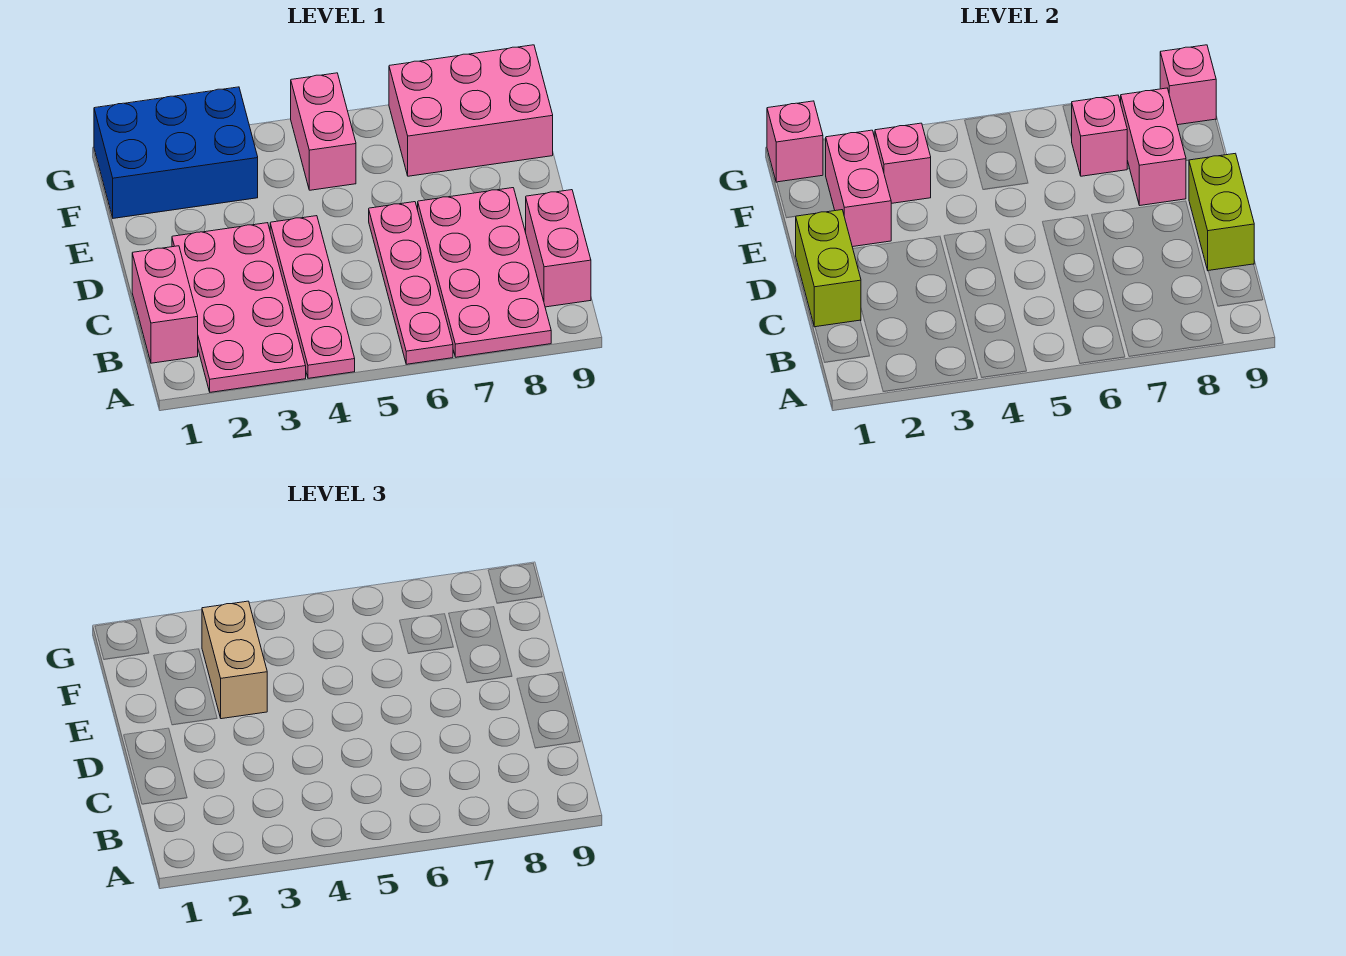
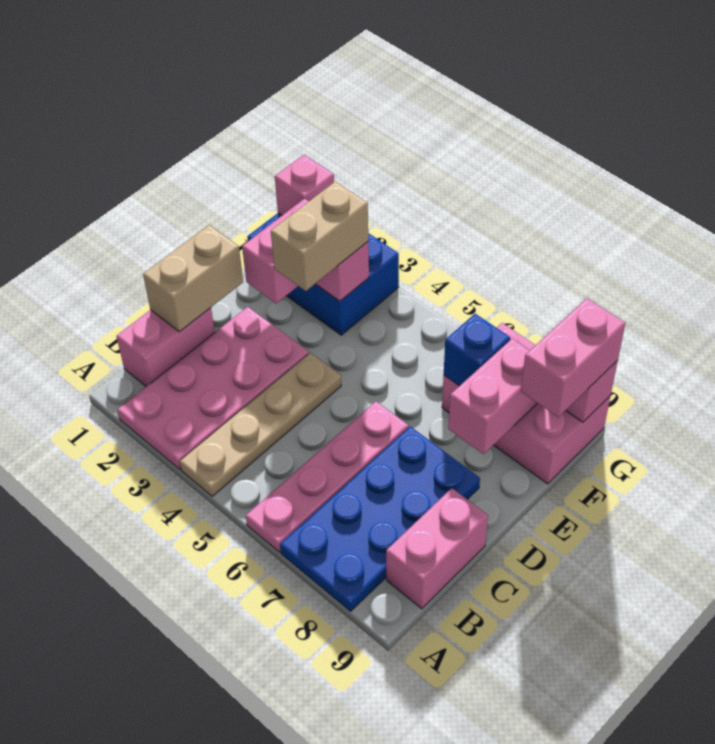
pink plate A4:D4 level 1 -> tan plate A4:D4 level 1
pink plate A7:D8 level 1 -> blue plate A7:D8 level 1
lime brick C1:D1 level 2 -> tan brick C1:D1 level 2
lime brick C9:D9 level 2 -> none
pink brick F5:G5 level 1 -> pink brick F9:G9 level 3
pink brick F7 level 2 -> blue brick F7 level 2

